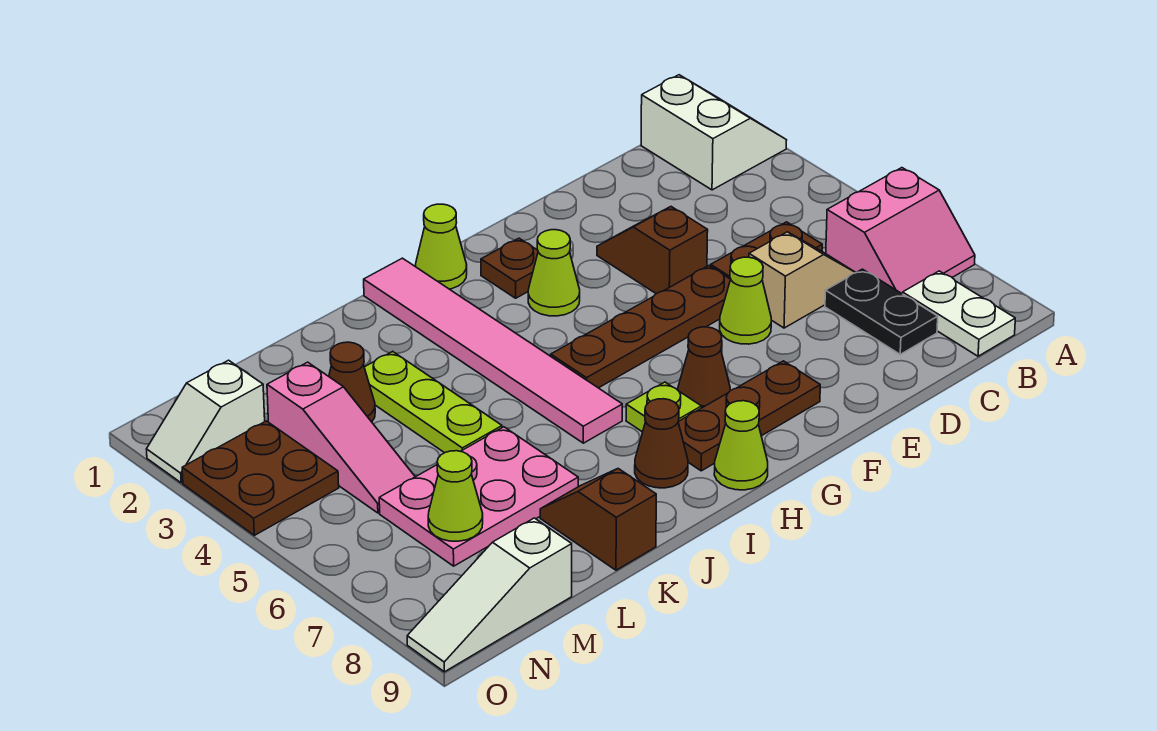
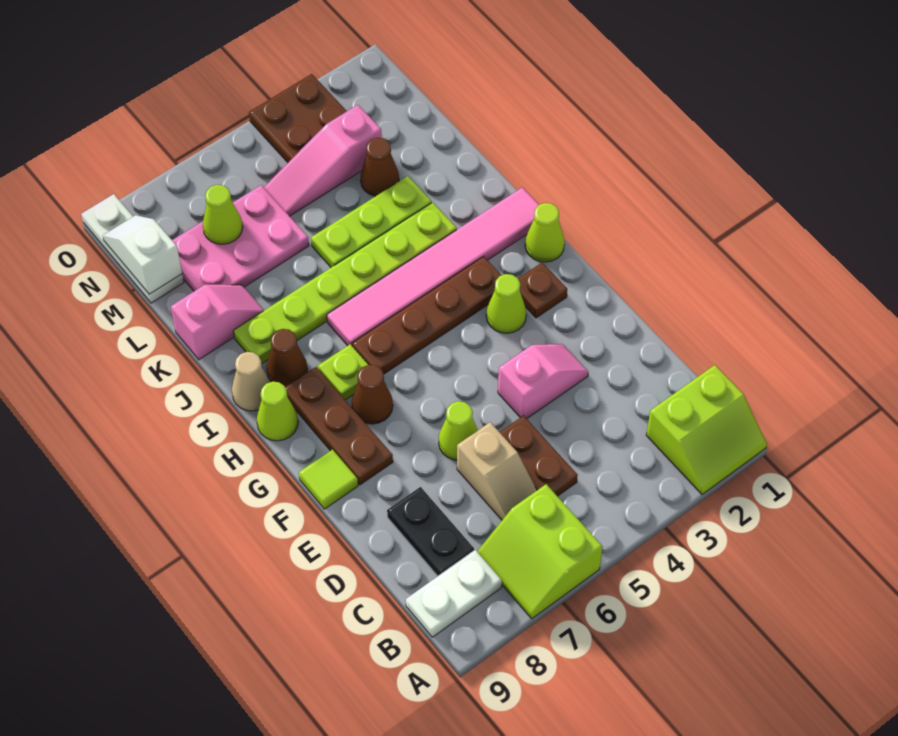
white slope A1:B2 level 1 top B -> lime slope A1:B2 level 1 top B
pink slope A6:B7 level 1 top 6 -> lime slope A6:B7 level 1 top 6
black plate C7:C8 level 1 -> black plate C8:D8 level 1
brown slope E3:E4 level 1 top 4 -> pink slope E3:E4 level 1 top 4
brown plate E5:H5 level 1 -> brown plate H3:H6 level 1
none -> lime tile F9 level 1
none -> tan cone I9 level 1
none -> lime plate J3:J8 level 1
pink plate K6:M7 level 1 -> pink plate L6:M8 level 1
brown slope K8:K9 level 1 top 9 -> pink slope K8:K9 level 1 top 9
white slope M9:O9 level 1 top M -> white plate M9:O9 level 1
white slope N2:O2 level 1 top N -> white slope M9:N9 level 2 top M

